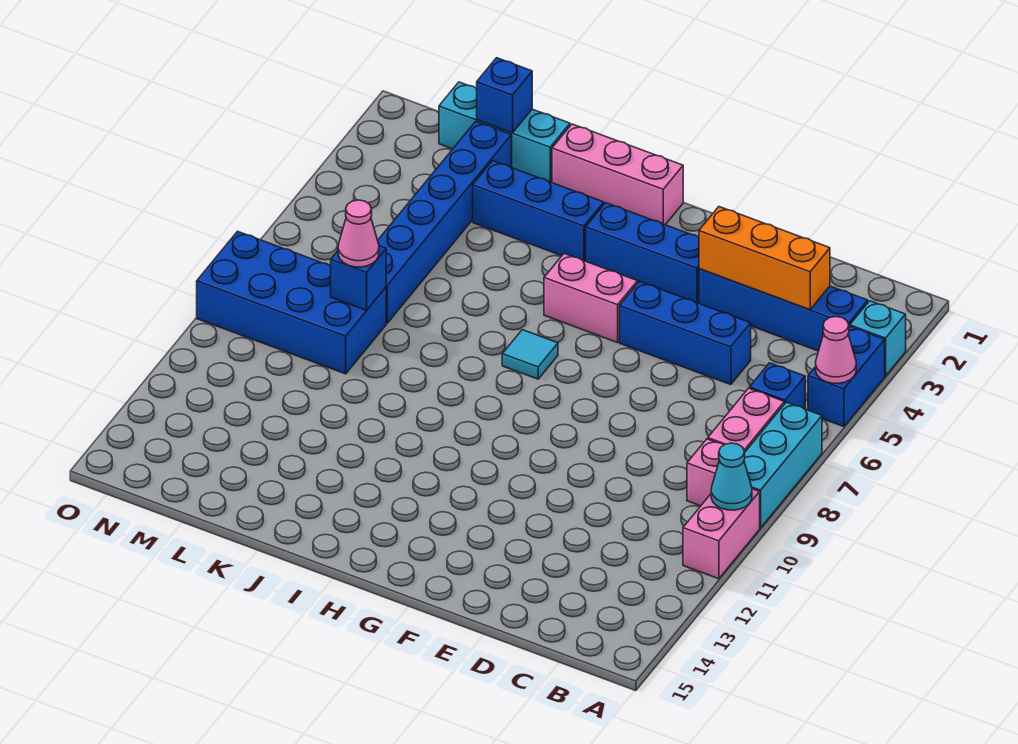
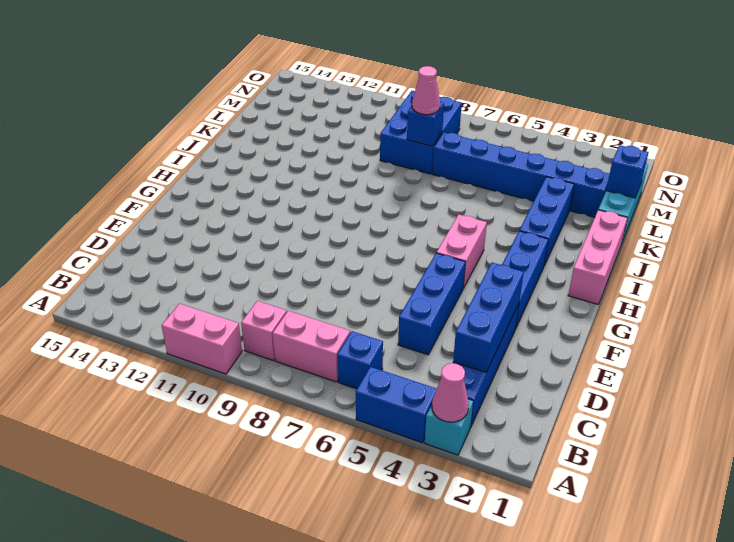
pink cone A5 level 2 -> pink cone A3 level 2
cyan brick A7:A9 level 1 -> none
cyan cone A10 level 2 -> none
orange brick C3:E3 level 2 -> blue brick C3:E3 level 2
cyan tile H7 level 1 -> none
blue brick L8:O9 level 1 -> blue brick L8:N9 level 1

